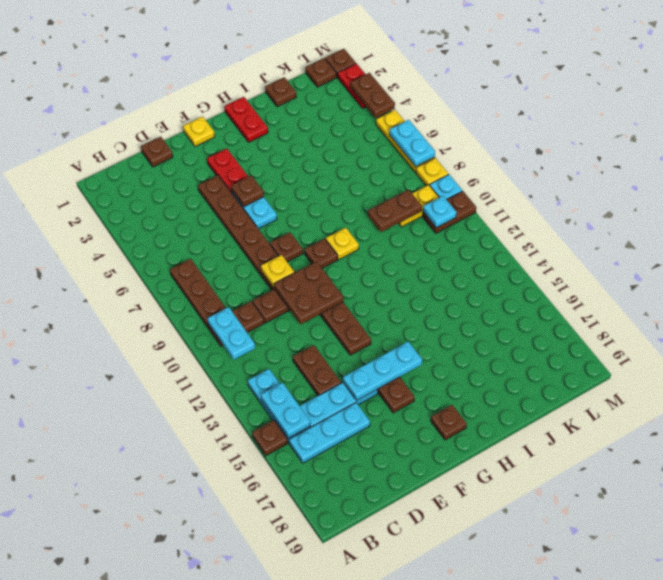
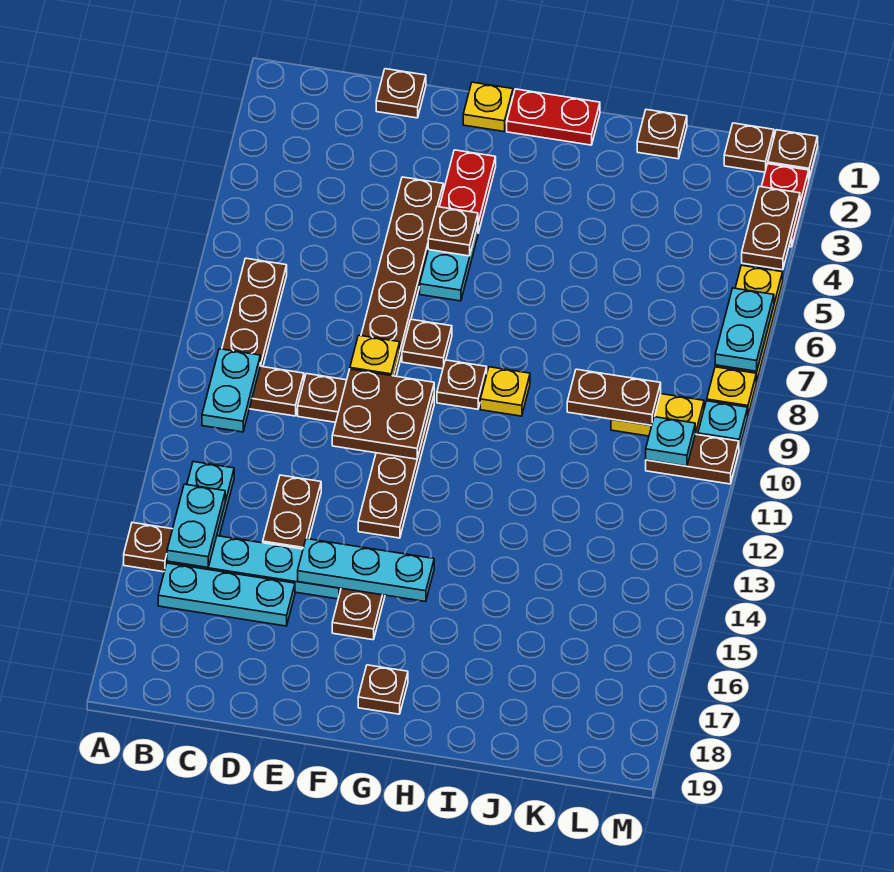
red plate H1:H2 level 1 -> red plate G1:H1 level 1

